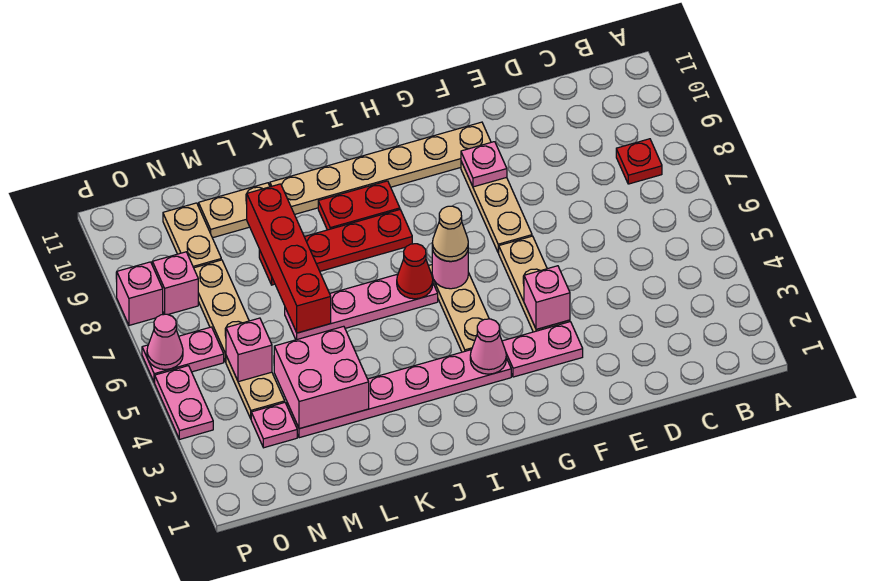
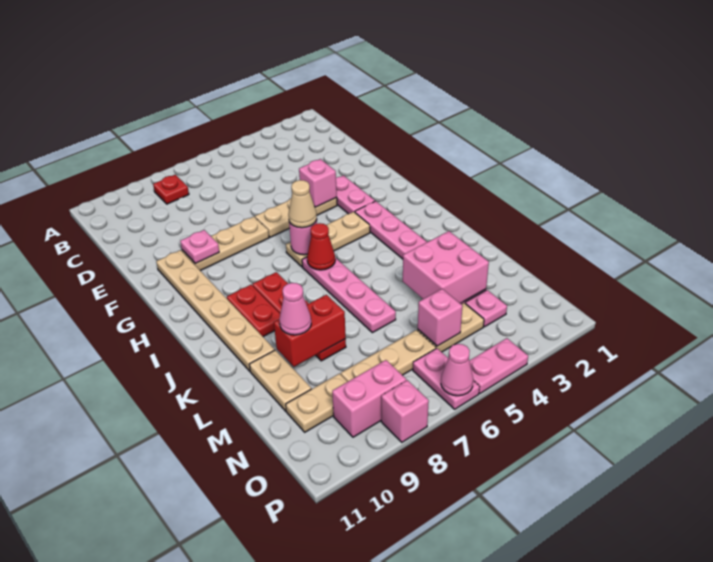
pink cone H3 level 2 -> pink cone L9 level 3
red brick L6:L9 level 2 -> red brick L8:L9 level 2
pink brick O8 level 1 -> pink brick O8:O9 level 1

